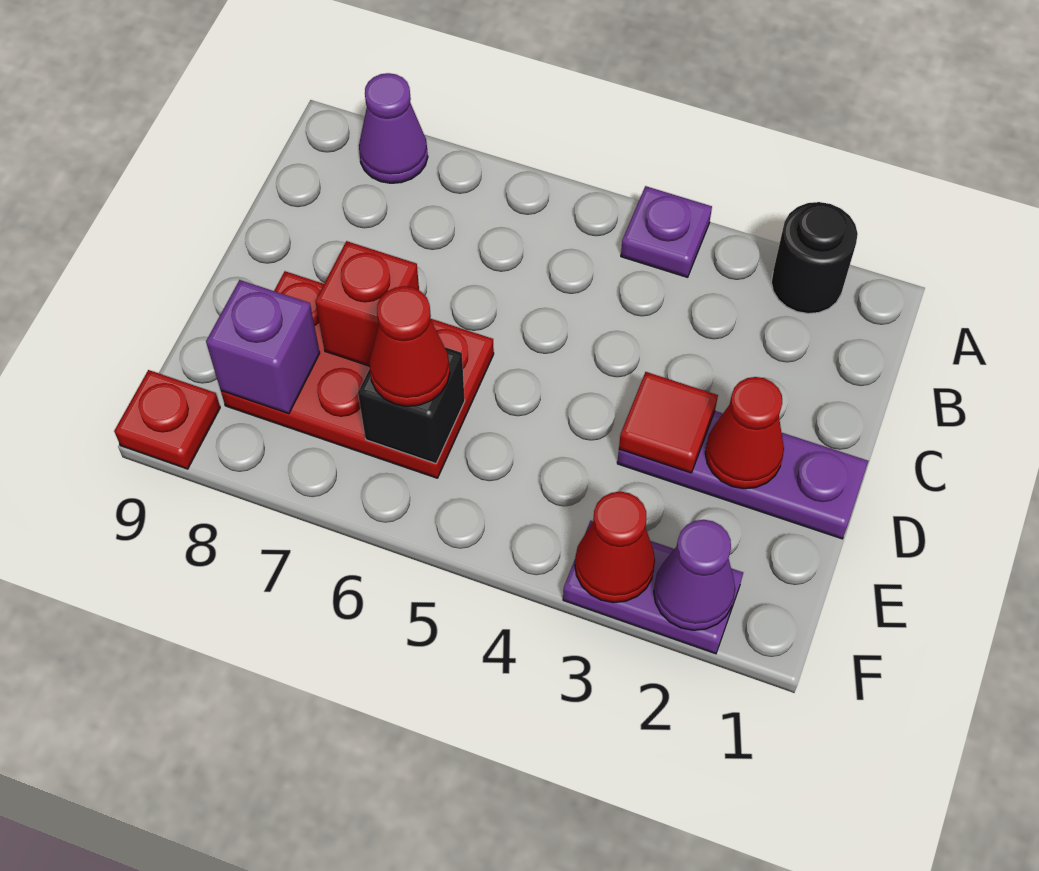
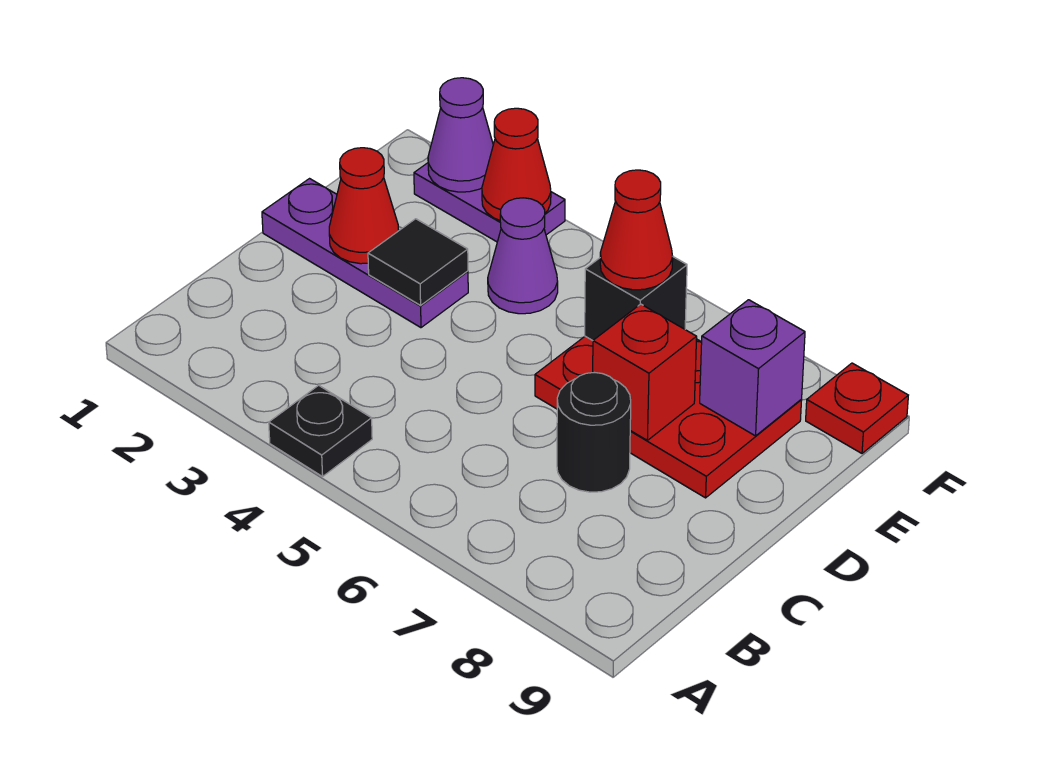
black round brick A2 level 1 -> black round brick C7 level 1
purple plate A4 level 1 -> black plate A4 level 1
purple cone A8 level 1 -> purple cone E4 level 1
red tile D3 level 2 -> black tile D3 level 2

